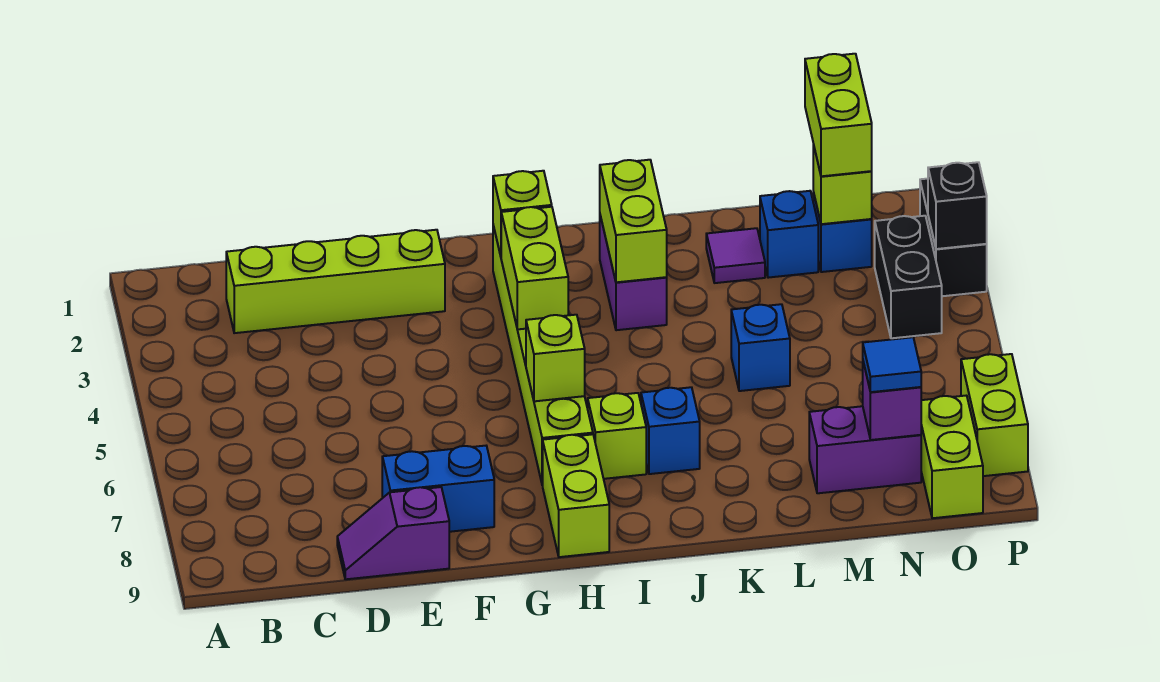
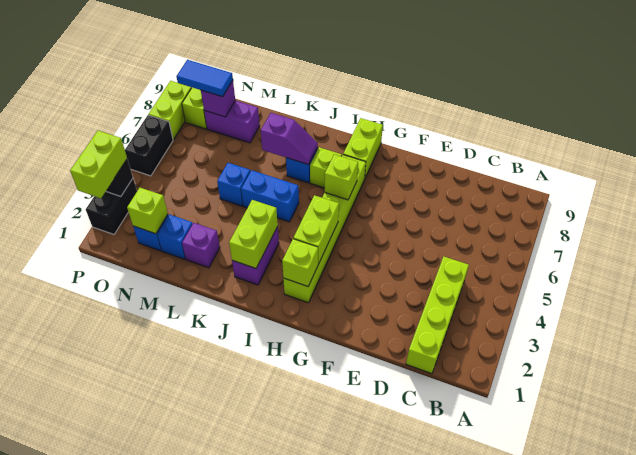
lime brick C2:F2 level 1 -> lime brick C1:C4 level 1
purple slope D9:E9 level 1 top E -> purple slope J7:K7 level 2 top K
blue brick E8:F8 level 1 -> blue brick J5:K5 level 1
purple tile L2 level 1 -> purple brick L2 level 1
lime brick N1:N2 level 3 -> lime brick P2:P3 level 3
blue tile N8 level 3 -> blue tile N8:O8 level 3
black brick O3:O4 level 1 -> black brick P5:P6 level 1

